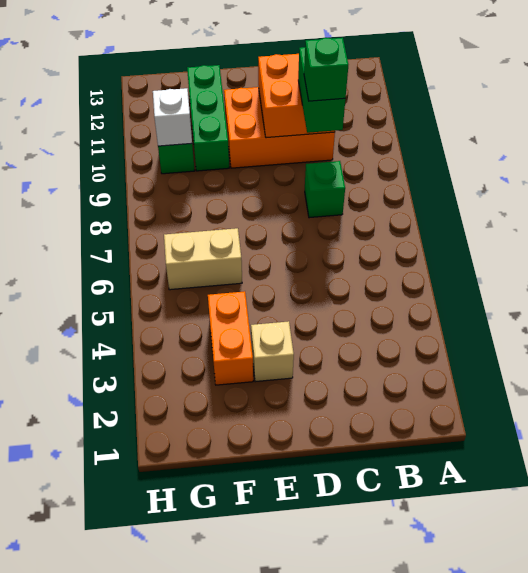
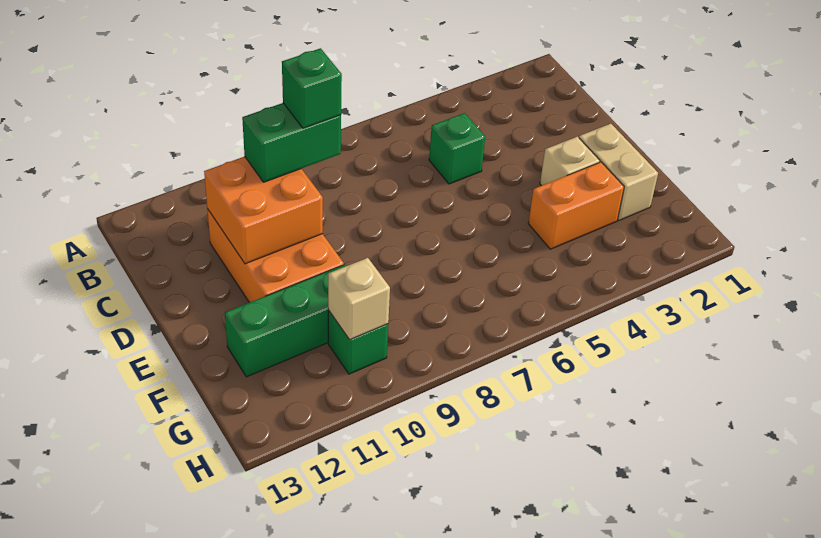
green brick C8 level 1 -> green brick C5 level 1
tan brick F6:G6 level 1 -> tan brick E2:F2 level 1
white brick G10 level 2 -> tan brick G10 level 2

